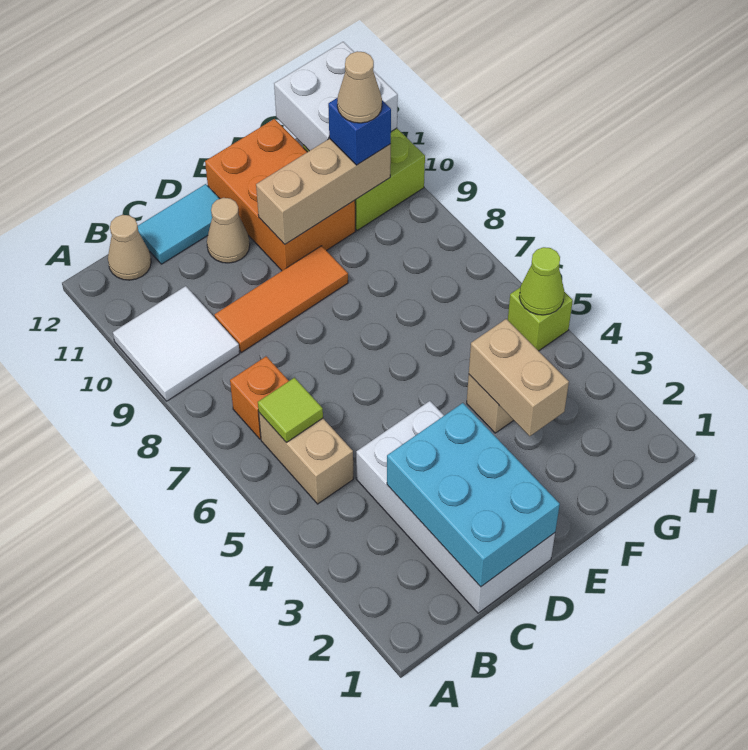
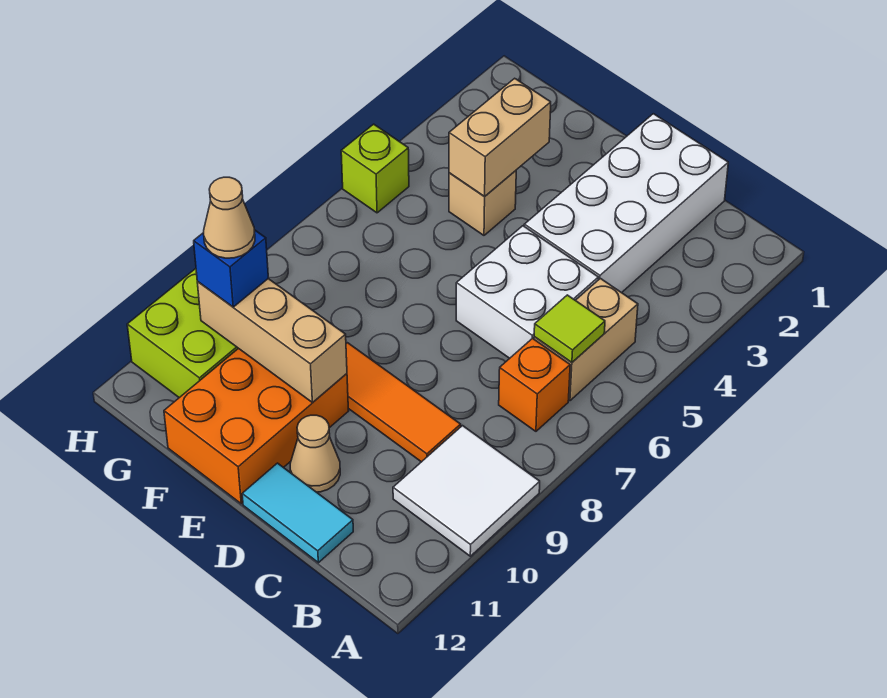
tan cone B12 level 1 -> none
cyan brick C1:D3 level 2 -> none
white brick G11:H12 level 2 -> white brick C5:D6 level 1
lime cone H5 level 2 -> none

